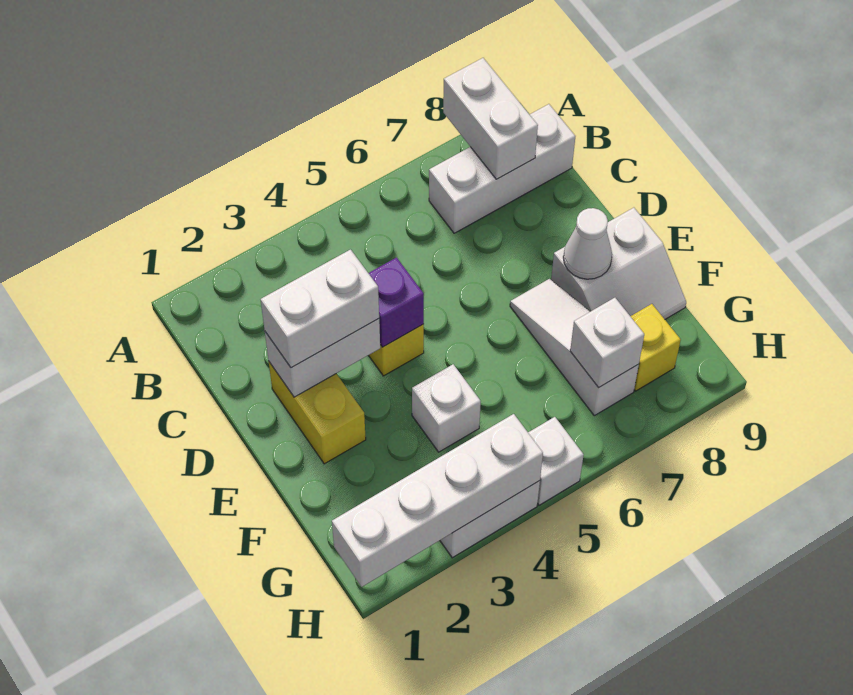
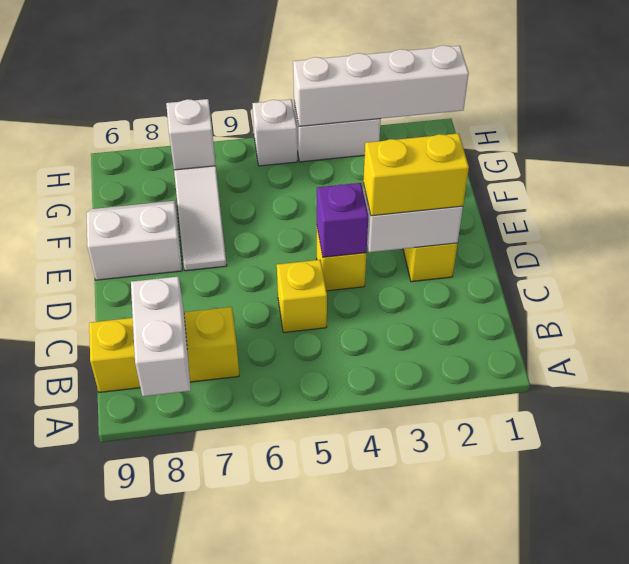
white brick B7:B9 level 1 -> yellow brick B7:B9 level 1
white brick D2:D3 level 3 -> yellow brick D2:D3 level 3
white cone E8 level 2 -> none
white brick F4 level 1 -> none
yellow brick G8 level 1 -> yellow brick C5 level 1

